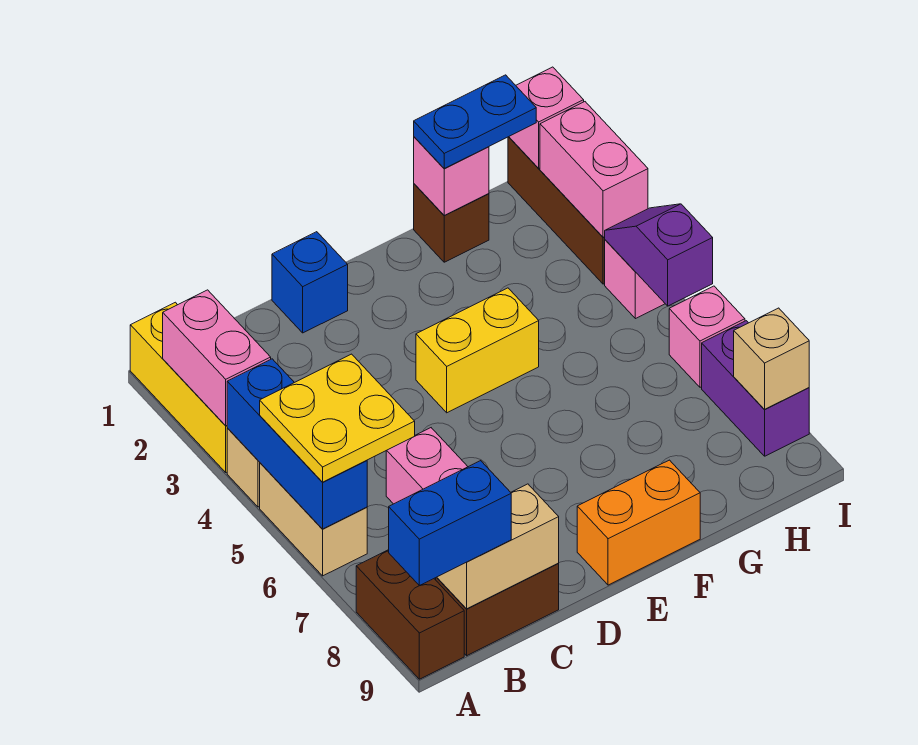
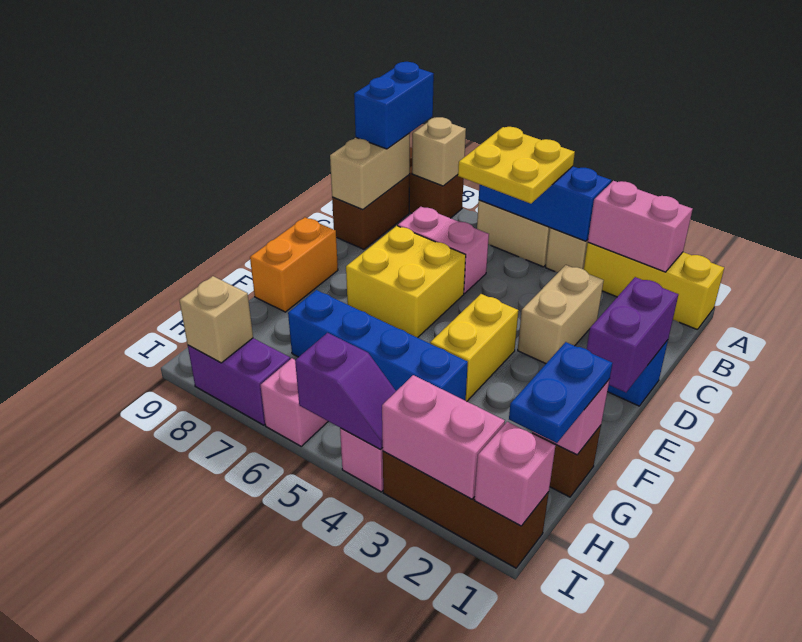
none -> tan brick A8 level 2
none -> tan brick C3:D3 level 1
none -> purple brick D1:E1 level 2
none -> yellow brick D6:E7 level 1
none -> blue brick G4:G7 level 1

